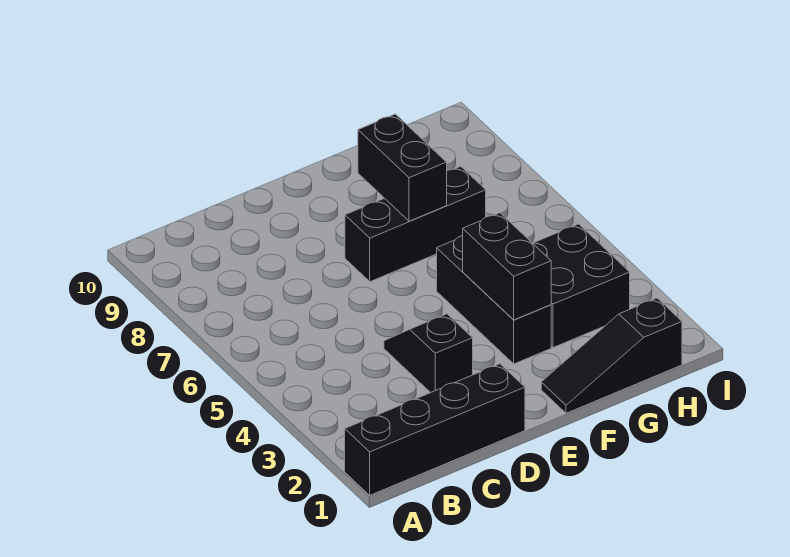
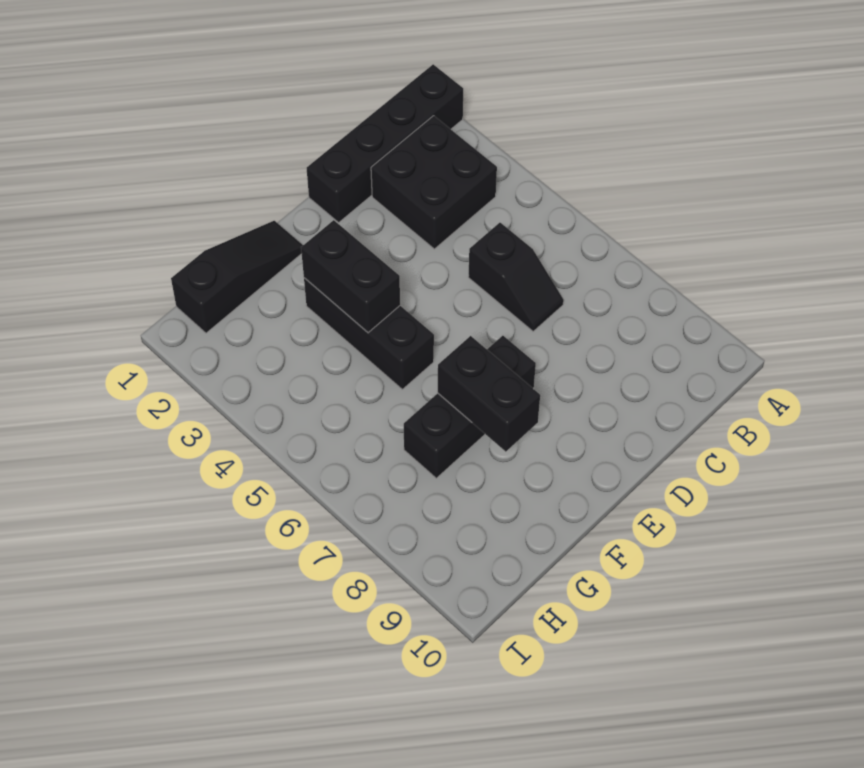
black slope D3:D4 level 1 top 3 -> black slope C5:C6 level 1 top 5
black brick G3:H4 level 1 -> black brick B2:C3 level 1

